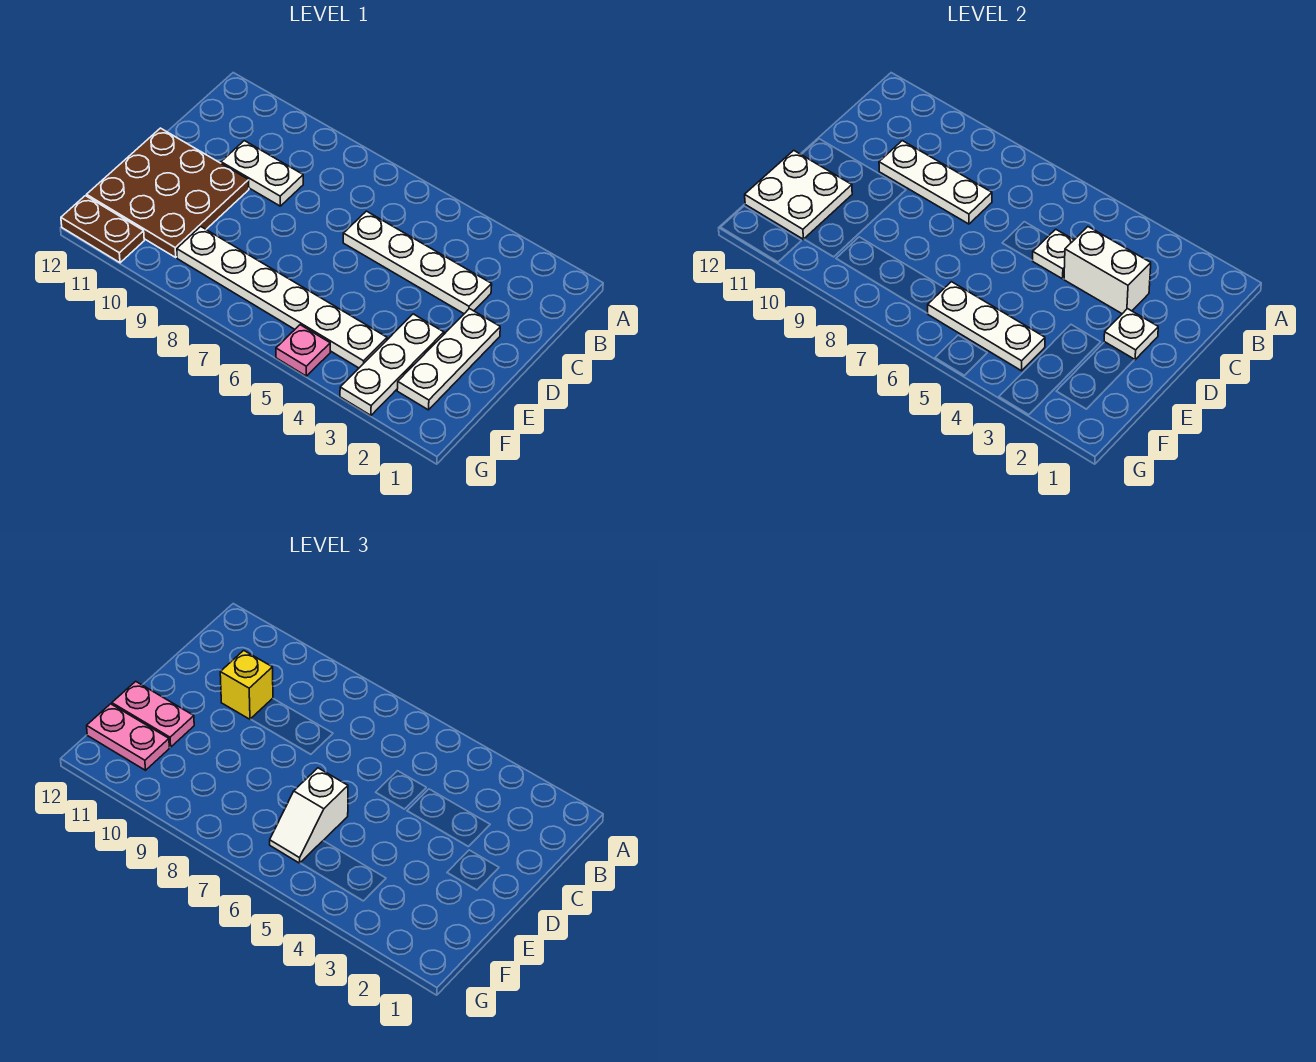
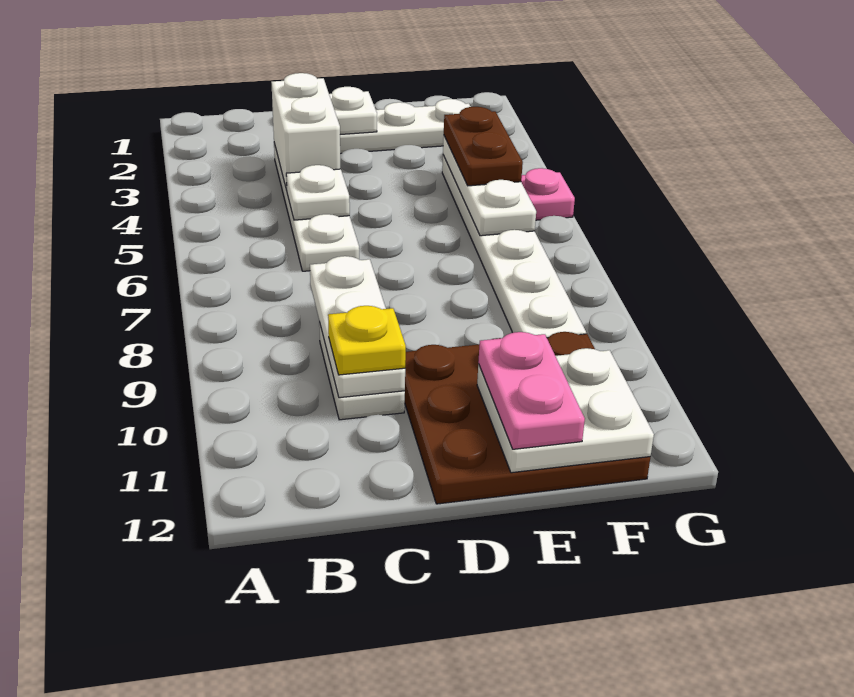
yellow brick C10 level 3 -> yellow plate C10 level 3
white plate E3:G3 level 1 -> none
white slope E6:F6 level 3 top E -> none
pink plate F11:F12 level 3 -> none
brown plate G11:G12 level 1 -> brown plate F4:F5 level 3

